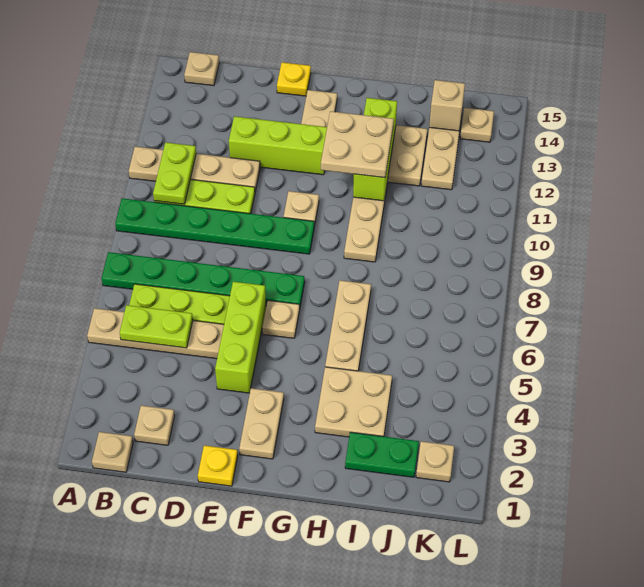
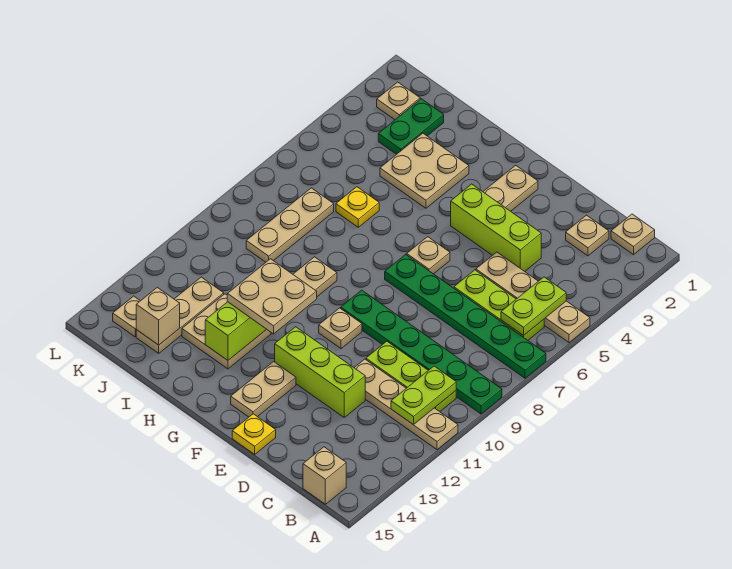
lime plate B5:C5 level 2 -> lime plate B5:B6 level 2
tan plate B15 level 1 -> tan brick B15 level 1
yellow plate E1 level 1 -> yellow plate I6 level 1
lime brick E4:E6 level 1 -> lime brick D4:F4 level 1
tan plate H5:H7 level 1 -> tan plate J7:J9 level 1
green plate I2:J2 level 1 -> green plate J2:J3 level 1

